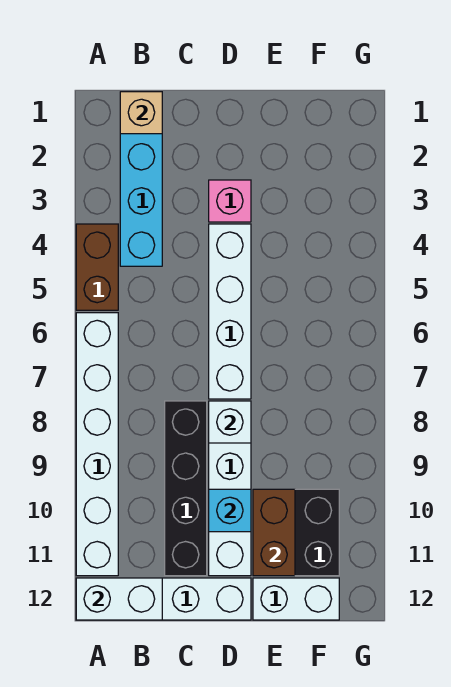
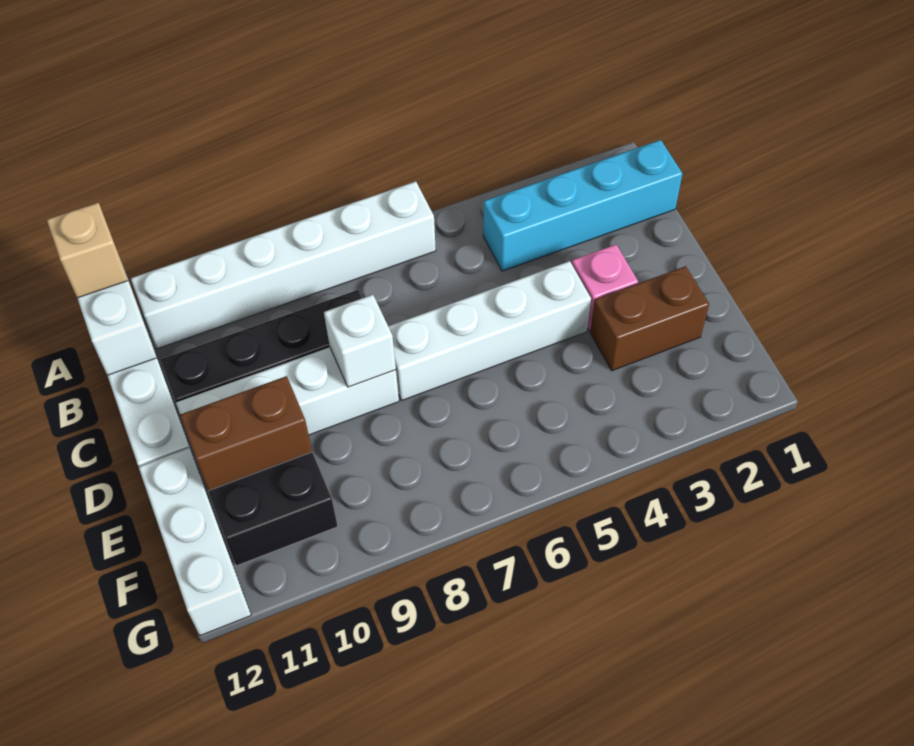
brown brick A4:A5 level 1 -> brown brick E2:E3 level 1
tan brick B1 level 2 -> tan brick A12 level 3
cyan brick D10 level 2 -> none
white brick E12:F12 level 1 -> white brick E12:G12 level 1

